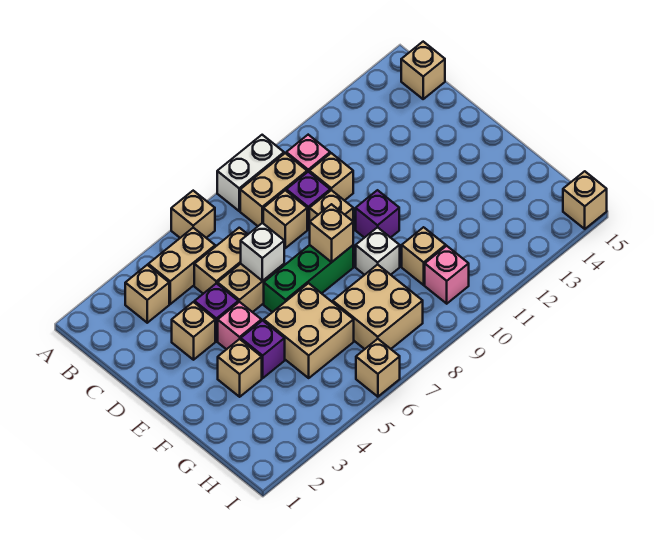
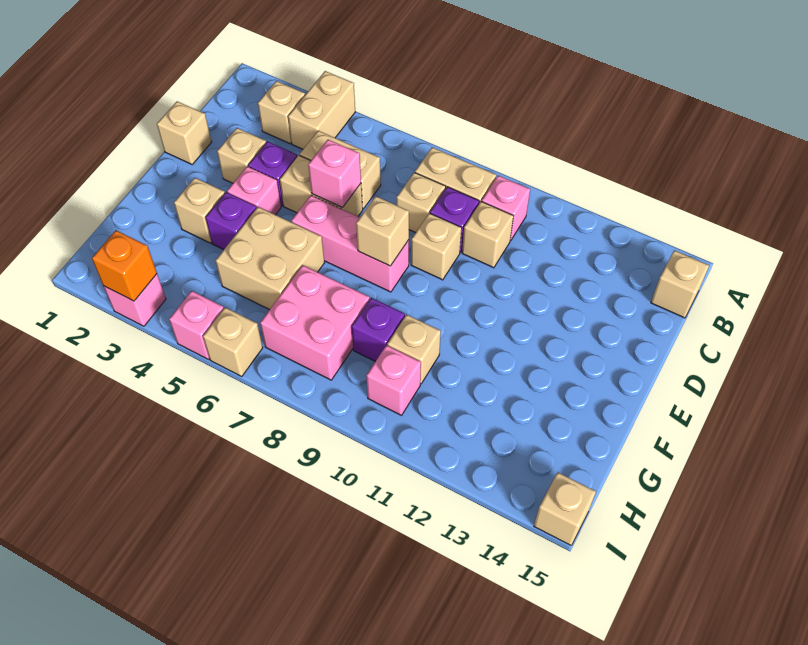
tan brick A6 level 1 -> tan brick D1 level 1
white brick A8:A9 level 1 -> none
tan brick B4:B5 level 1 -> tan brick A4:B4 level 1
white brick D6 level 2 -> pink brick D6 level 2
green brick E6:E8 level 1 -> pink brick E6:E8 level 1
purple brick E10 level 1 -> purple brick G9 level 1
white brick F9 level 1 -> none
tan brick G7:H8 level 1 -> pink brick G7:H8 level 1
none -> pink brick I3 level 1
none -> orange brick I3 level 2
none -> pink brick I5 level 1

